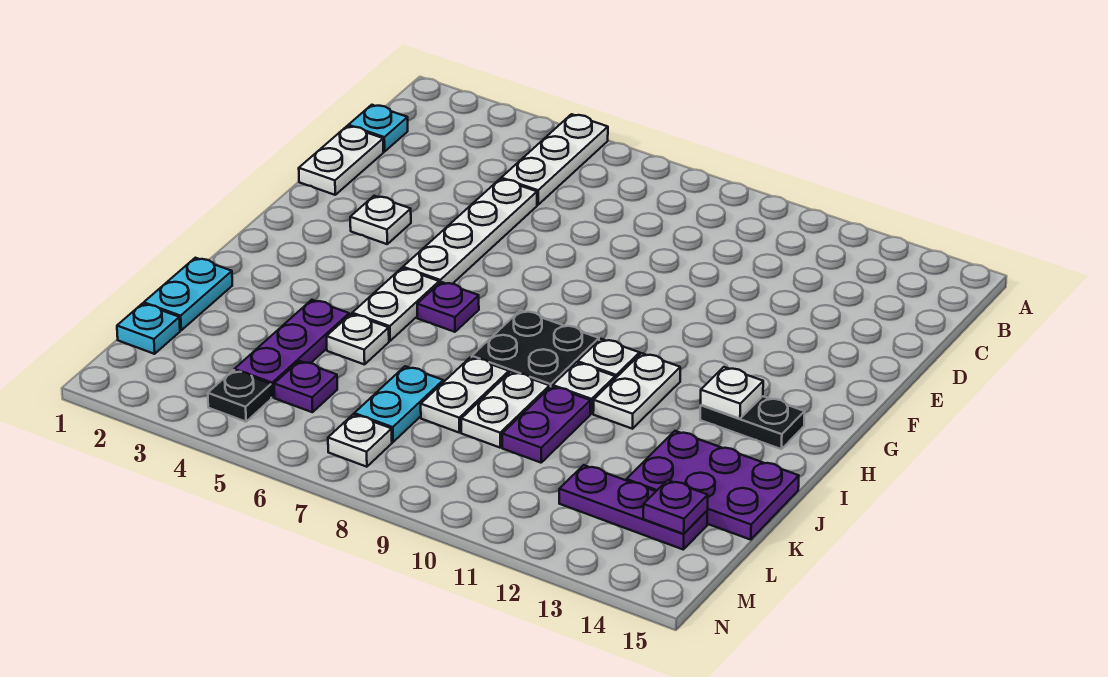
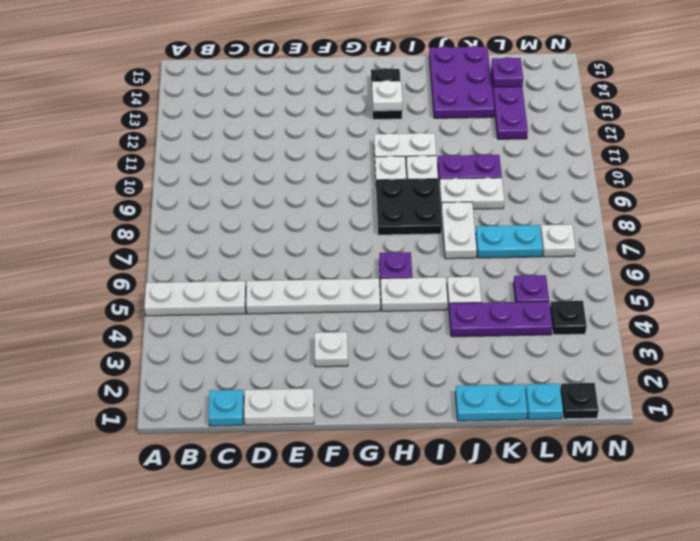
white plate J8:K8 level 1 -> white plate J7:J8 level 1
none -> black plate M1 level 1

